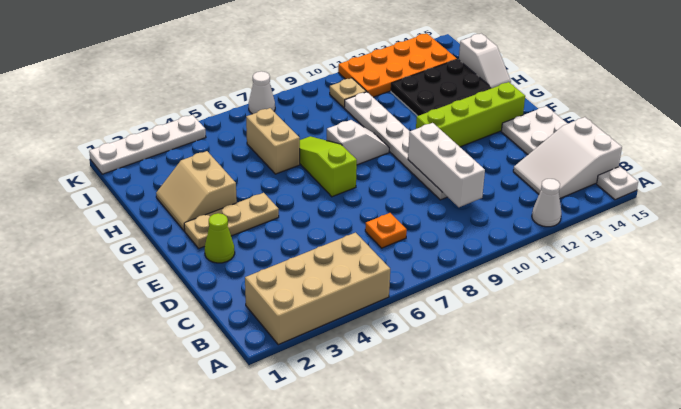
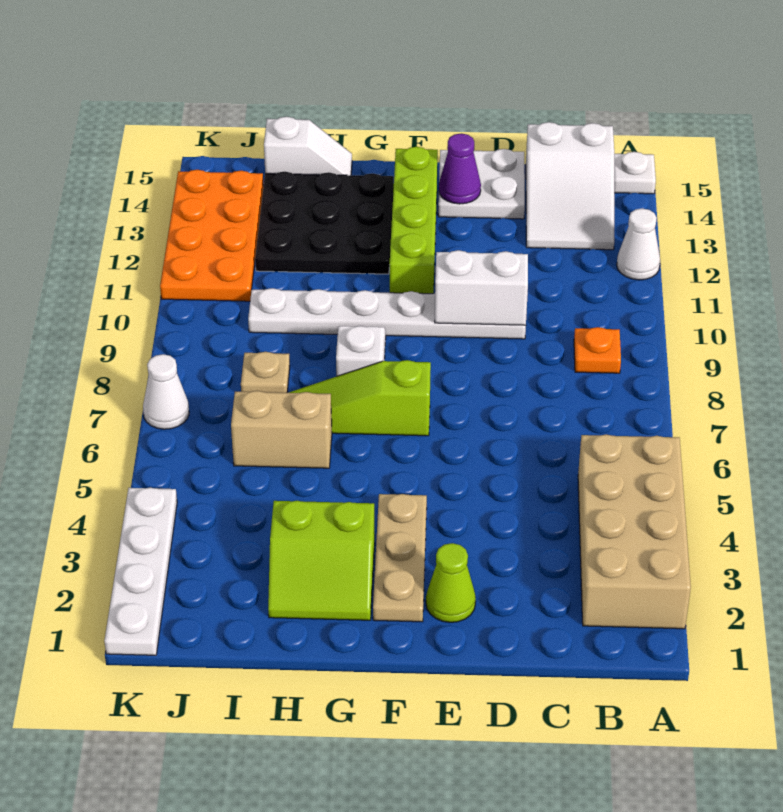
orange plate C7 level 1 -> orange plate B9 level 1
white brick C10:E10 level 2 -> white brick D10:E10 level 2
none -> purple cone E14 level 2
tan slope G2:H3 level 1 top 3 -> lime slope G2:H3 level 1 top 3
tan plate J10 level 1 -> tan plate I8 level 1

